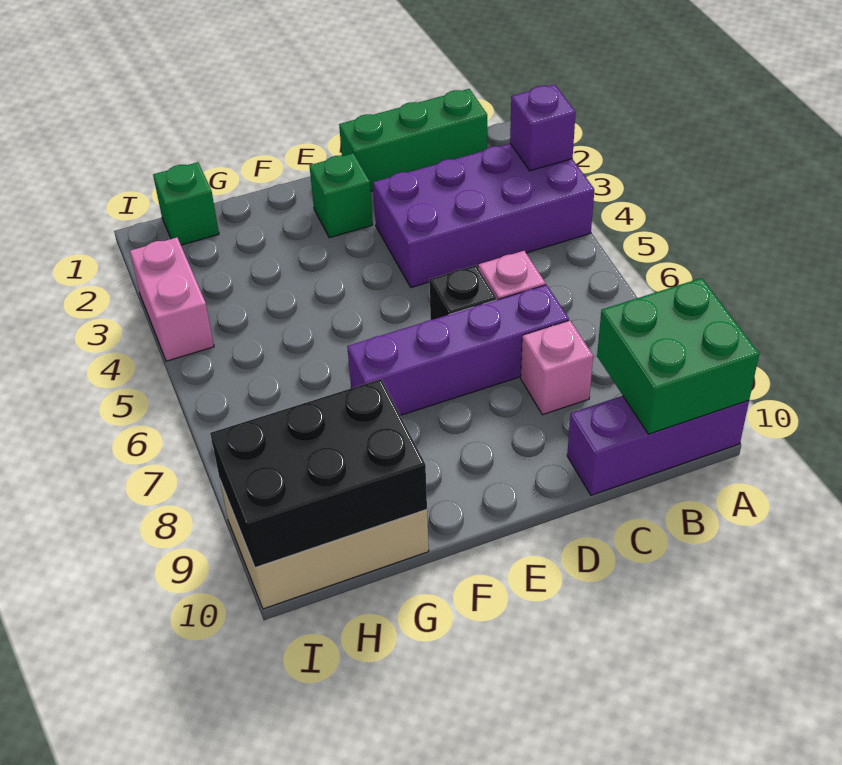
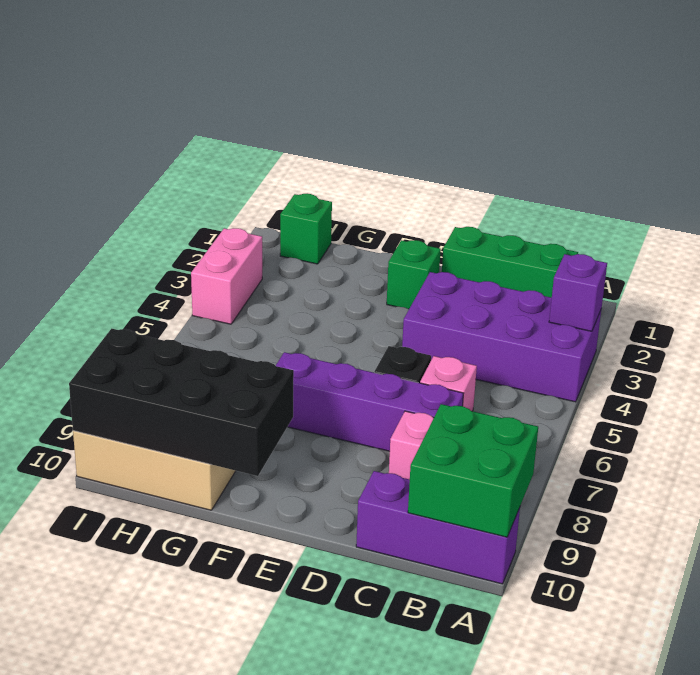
black brick G9:I10 level 2 -> black brick F9:I10 level 2

